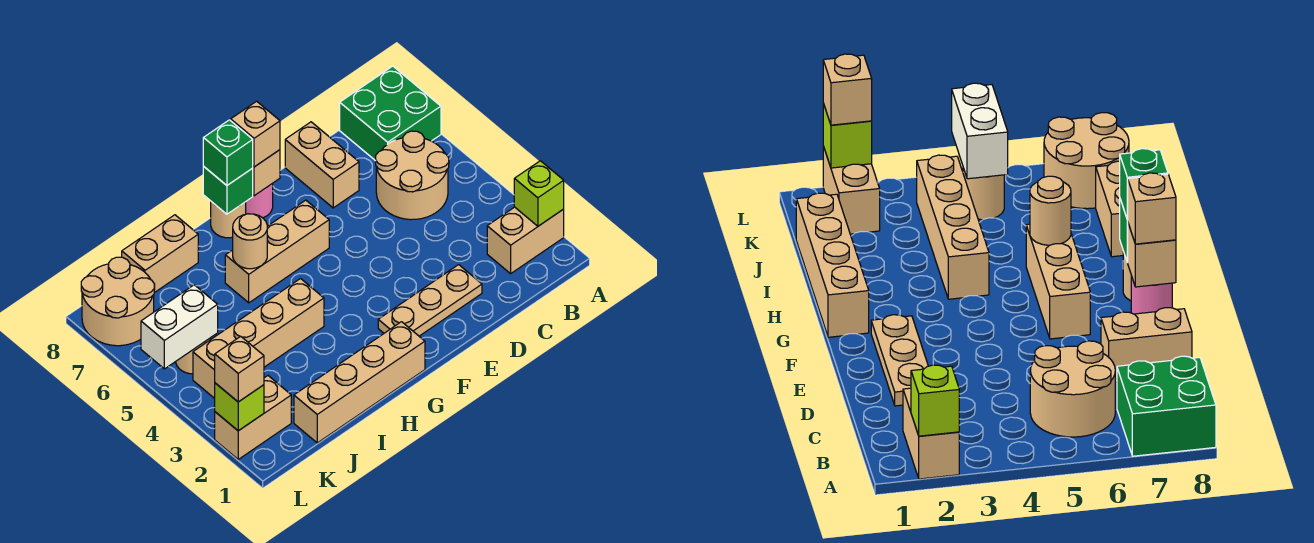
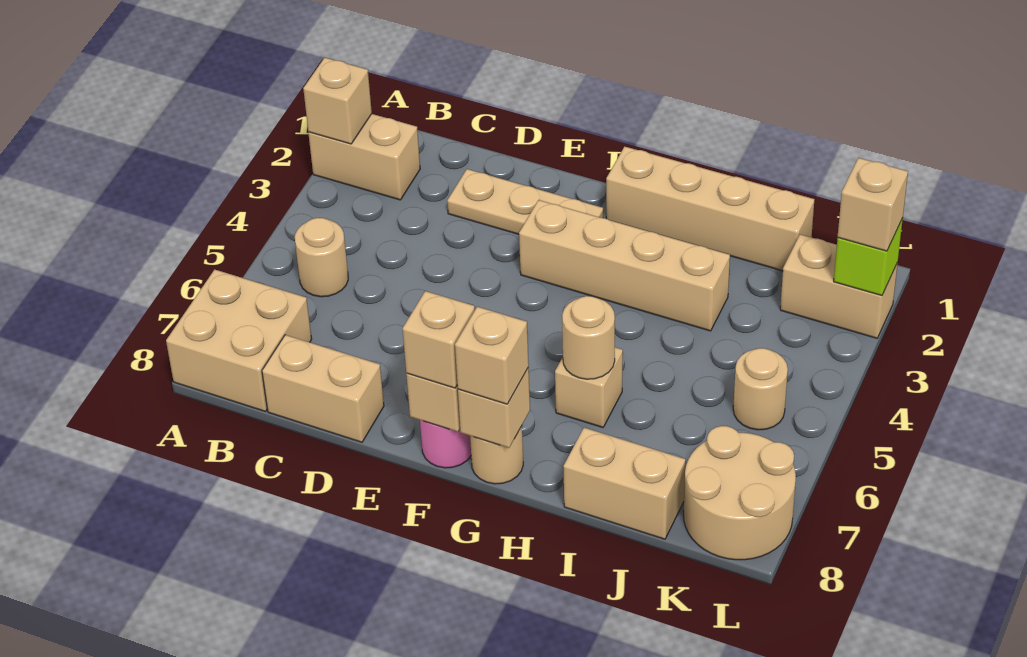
lime brick A2 level 2 -> tan brick A2 level 2
green brick A7:B8 level 1 -> tan brick A7:B8 level 1
tan round brick B5:C6 level 1 -> tan round brick B5 level 1
tan brick D7:D8 level 1 -> tan brick C8:D8 level 1
tan brick F6:H6 level 1 -> tan brick H6 level 1
green brick G8 level 2 -> tan brick G8 level 2
green brick G8 level 3 -> tan brick G8 level 3
tan brick H4:K4 level 1 -> tan brick F3:I3 level 1
white brick K5:L5 level 2 -> none

